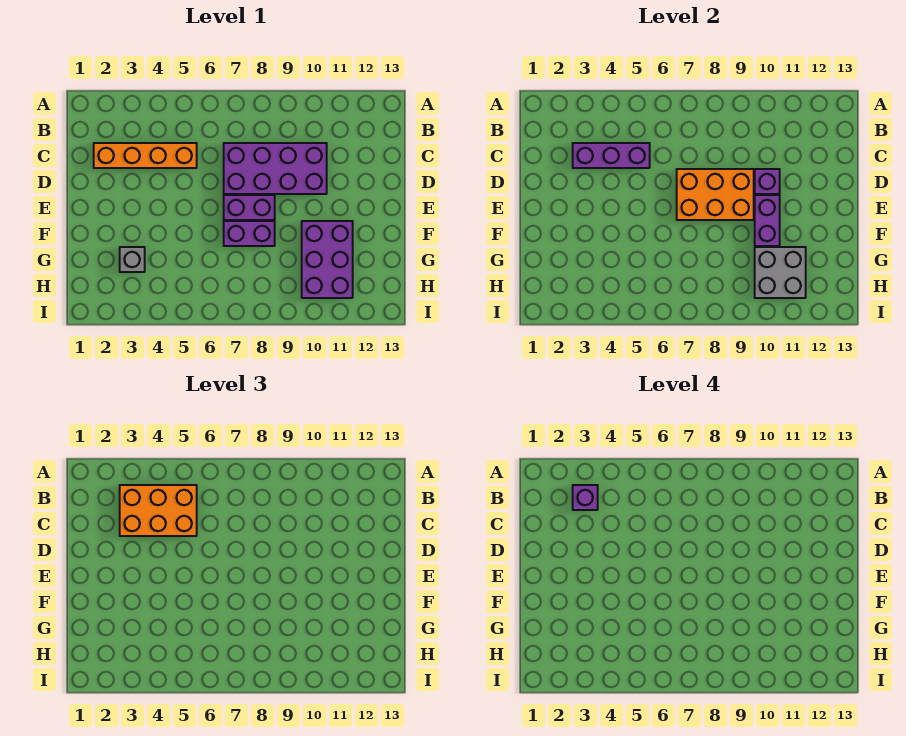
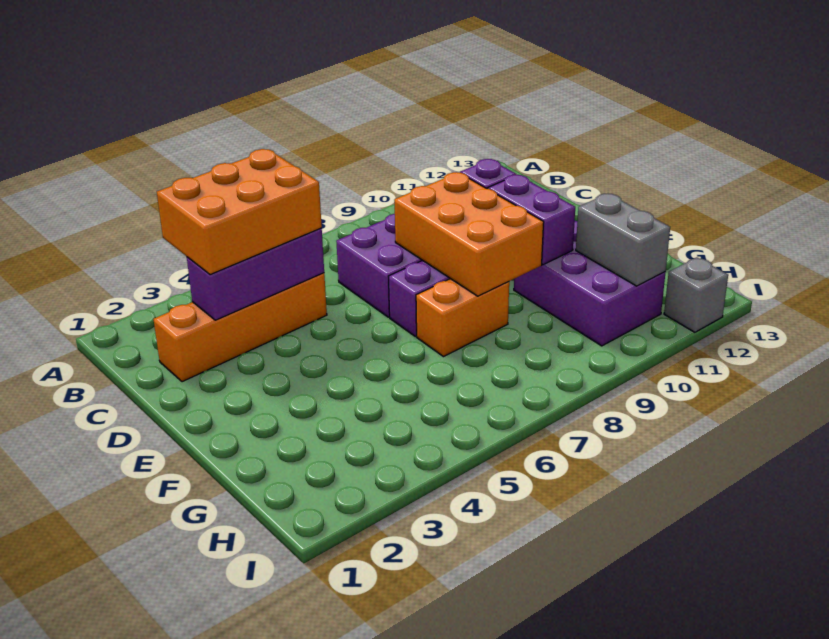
purple brick B3 level 4 -> none
orange brick D7:E9 level 2 -> orange brick D8:F9 level 2
purple brick F7:F8 level 1 -> orange brick F7:F8 level 1
grey brick G3 level 1 -> grey brick I12 level 1
grey brick G10:H11 level 2 -> grey brick G11:H11 level 2

